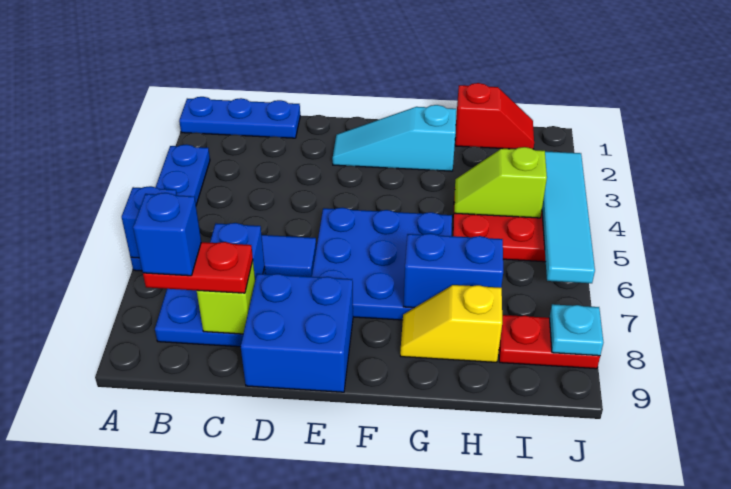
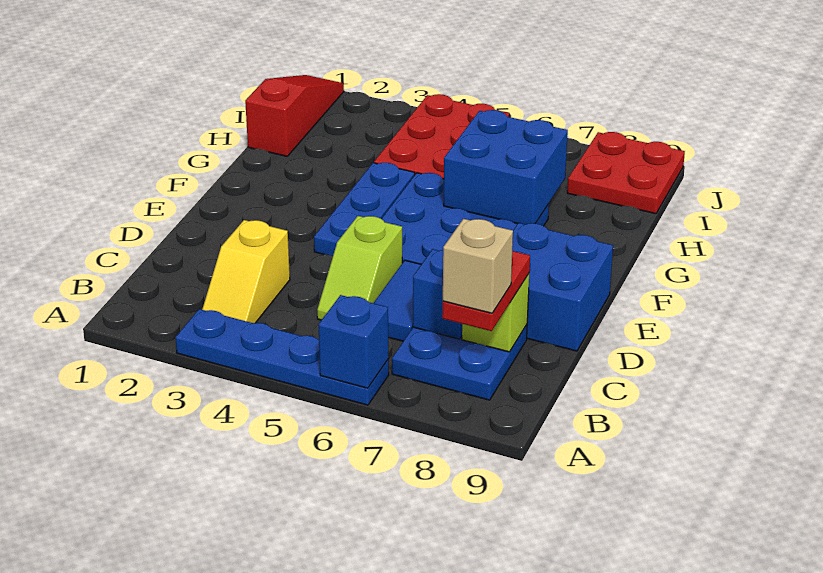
blue plate A1:C1 level 1 -> blue plate E4:G4 level 1
blue brick B8 level 4 -> tan brick B8 level 4
cyan slope E2:G2 level 1 top G -> none
blue brick G7:H7 level 2 -> blue brick G6:H7 level 2
yellow slope G8:H8 level 1 top H -> yellow slope B3:C3 level 1 top C
red slope H1:I1 level 1 top H -> red slope H1:J1 level 1 top H
lime slope H4:I4 level 2 top I -> lime slope C5:D5 level 1 top D
red plate I8:J8 level 1 -> red plate I8:J9 level 1
cyan tile J3:J6 level 2 -> none
cyan plate J8 level 2 -> none

